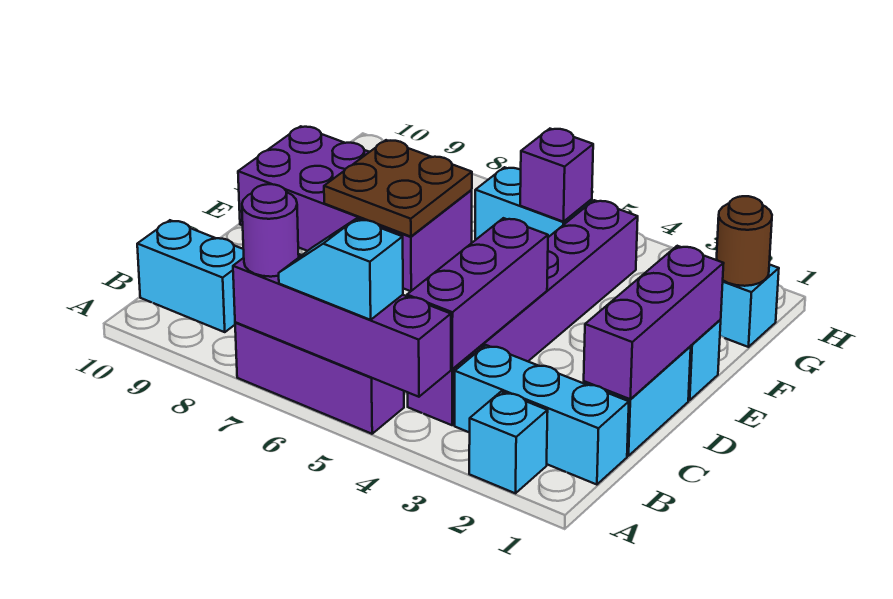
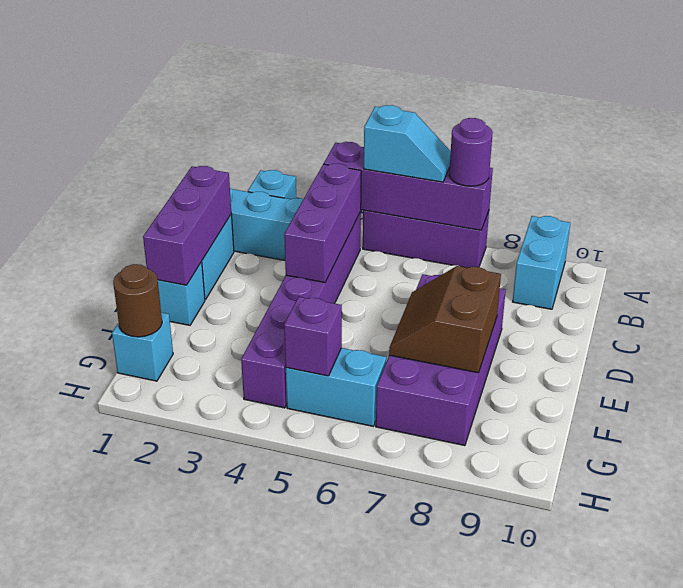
cyan brick B9:B10 level 1 -> cyan brick A9:B9 level 1
purple brick E7:F10 level 1 -> purple brick D7:G8 level 1
brown plate E7:F8 level 2 -> brown slope E7:F8 level 2 top 8

